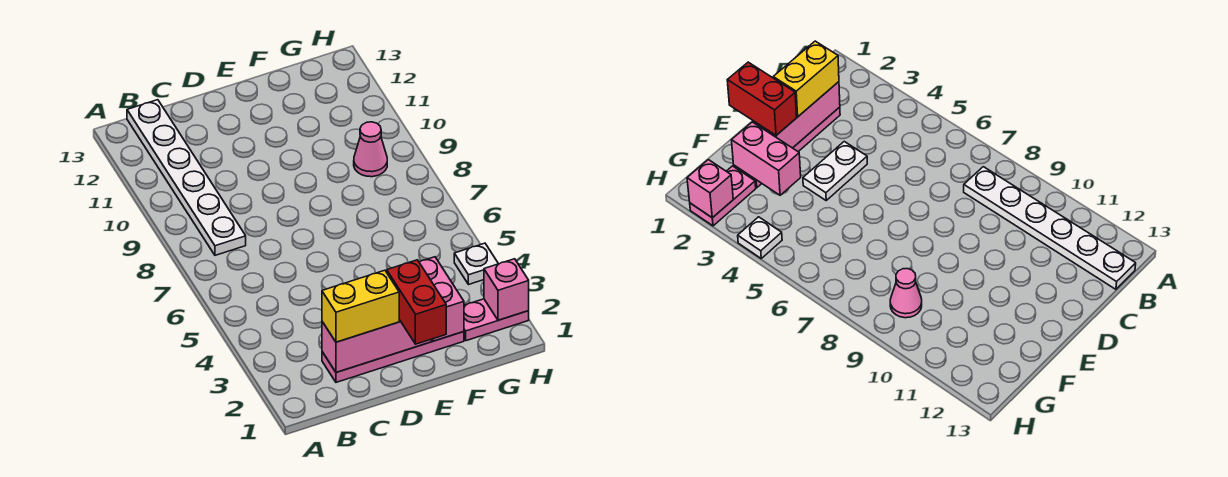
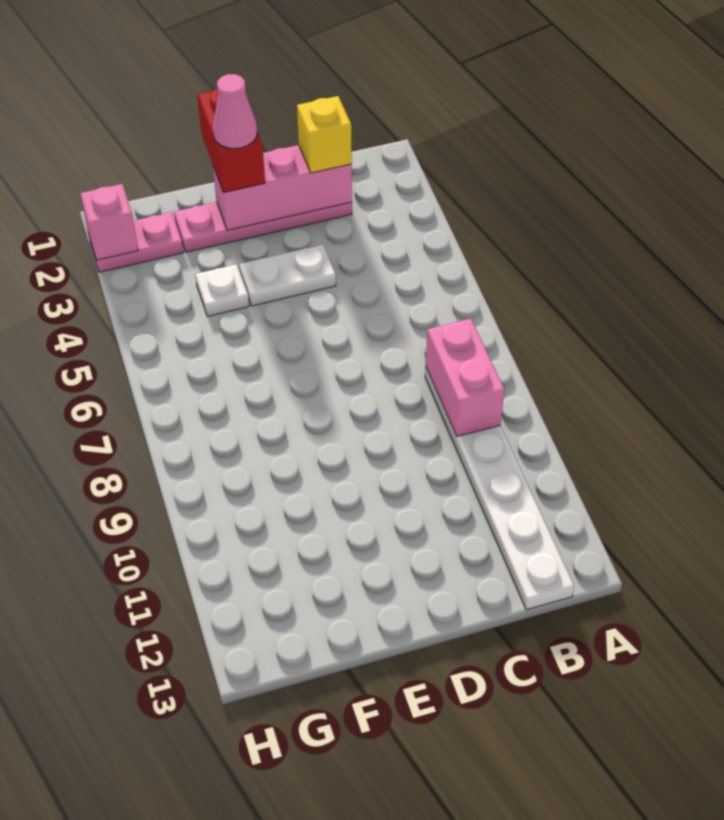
yellow brick C2:D2 level 3 -> yellow brick C2 level 3
pink brick F2:F3 level 2 -> pink brick B8:B9 level 2
pink cone G9 level 1 -> pink cone E2 level 4
white plate H4 level 1 -> white plate F4 level 1

